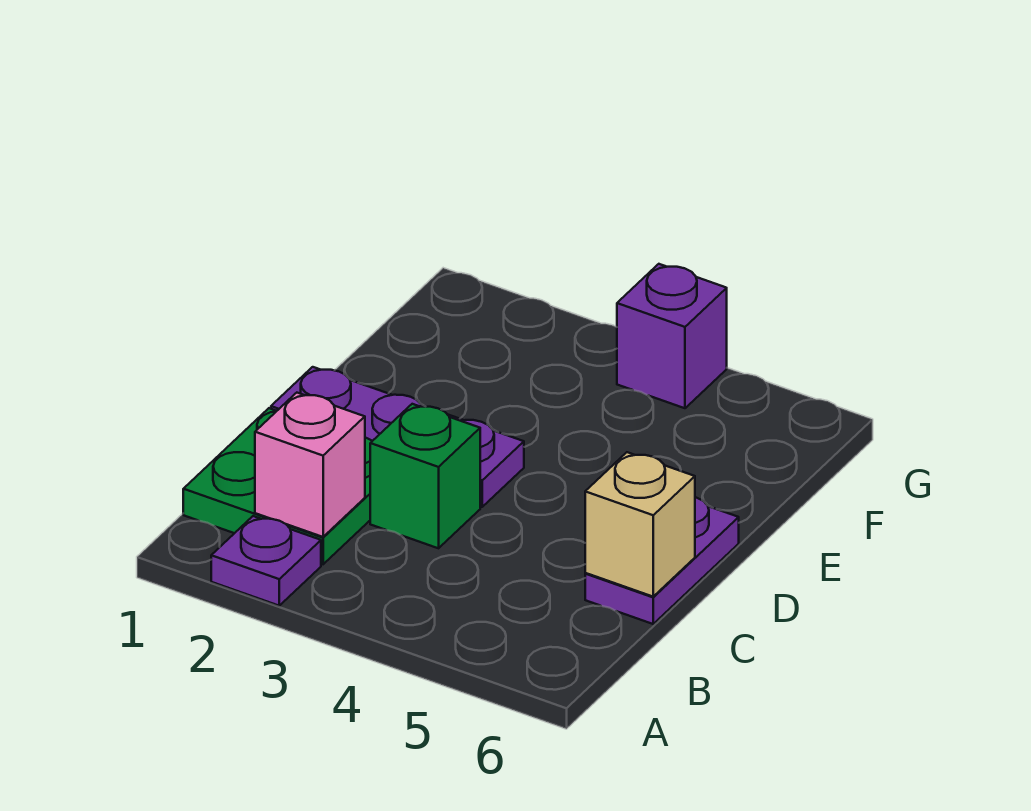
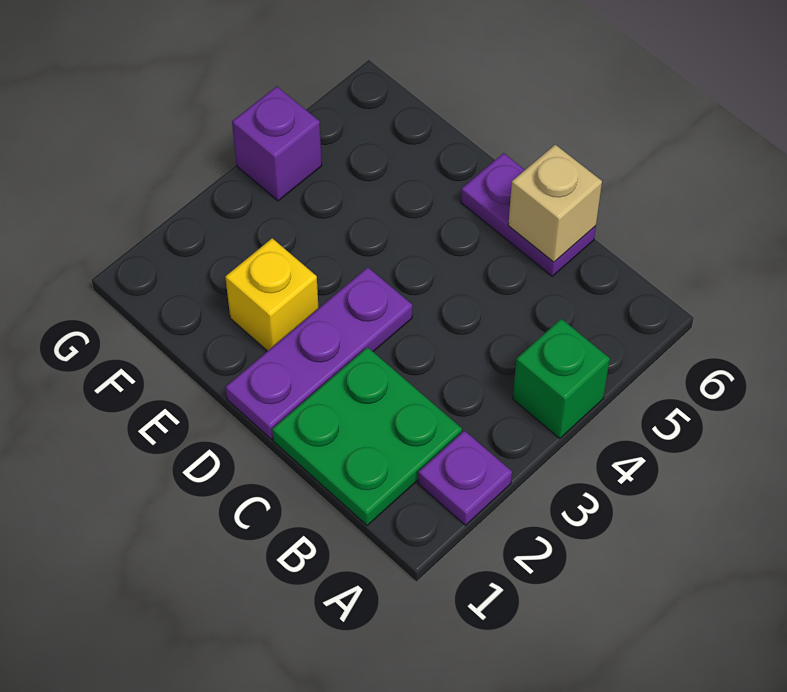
pink brick B2 level 2 -> none
green brick C3 level 1 -> green brick A4 level 1
none -> yellow brick E2 level 1

